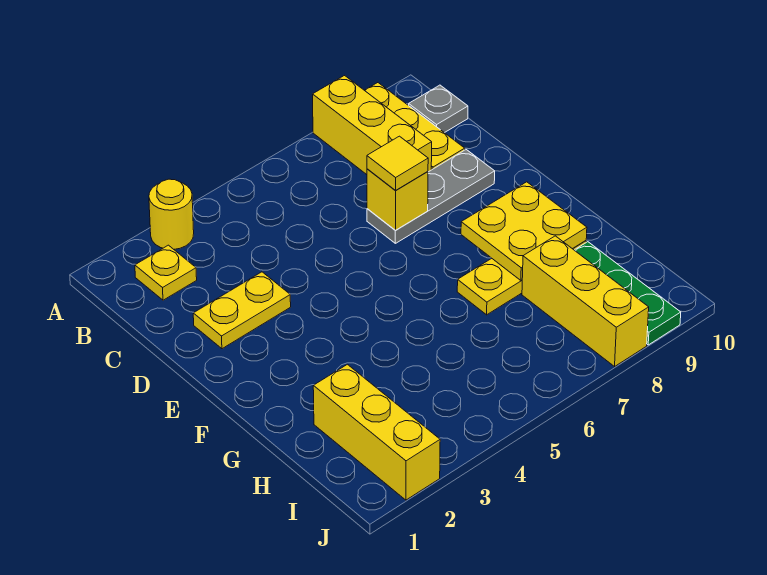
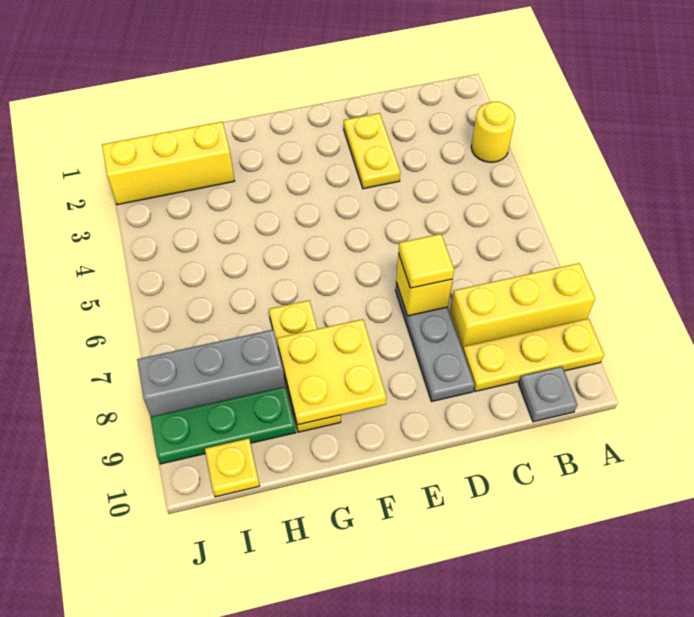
yellow plate B2 level 1 -> yellow plate I10 level 1
yellow brick H8:J8 level 1 -> grey brick H8:J8 level 1

